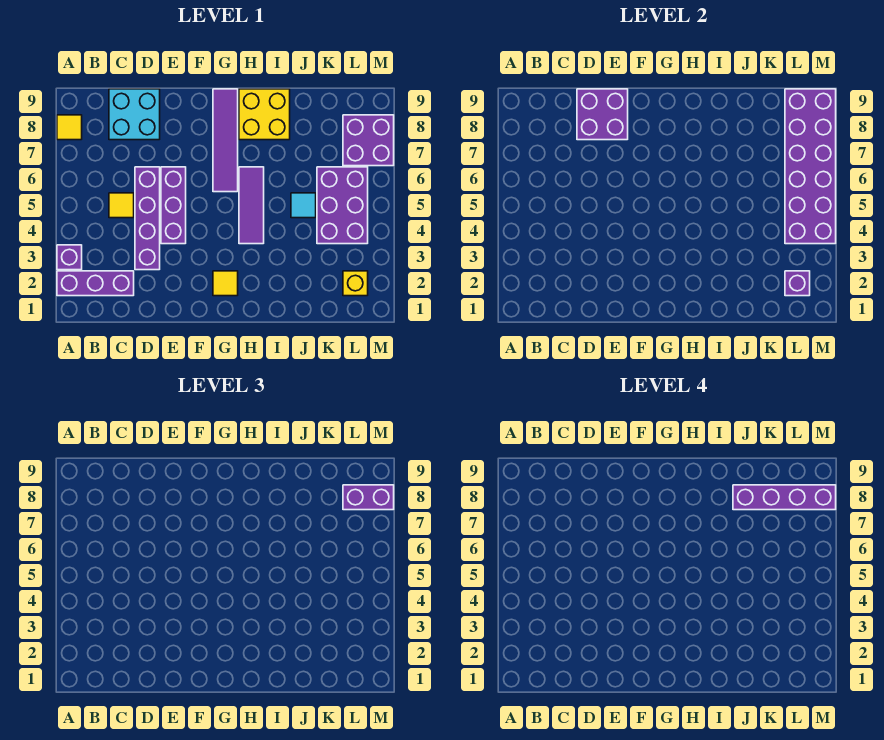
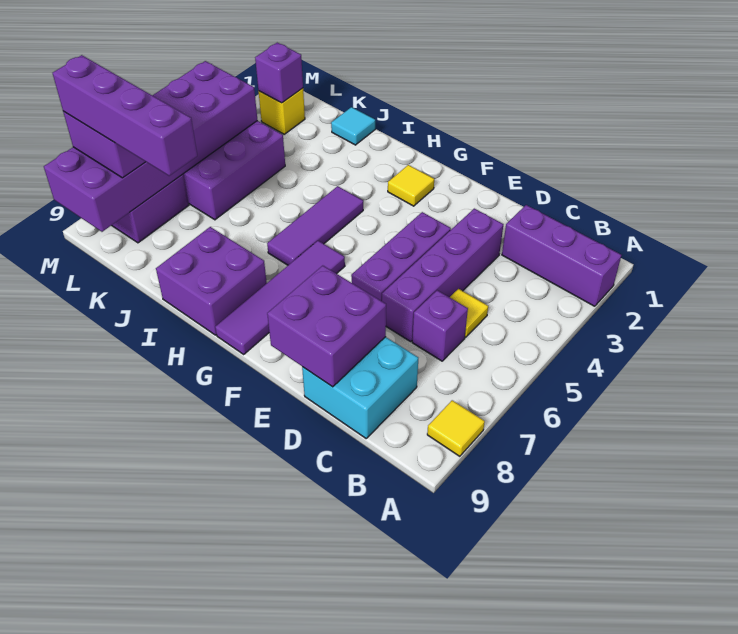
purple brick A3 level 1 -> purple brick C6 level 1
yellow brick H8:I9 level 1 -> purple brick H8:I9 level 1
cyan tile J5 level 1 -> cyan tile J1 level 1

